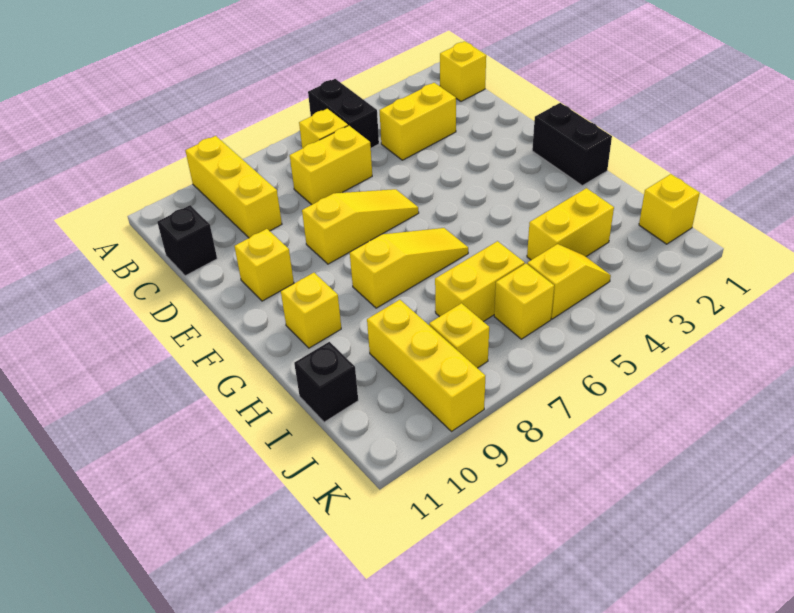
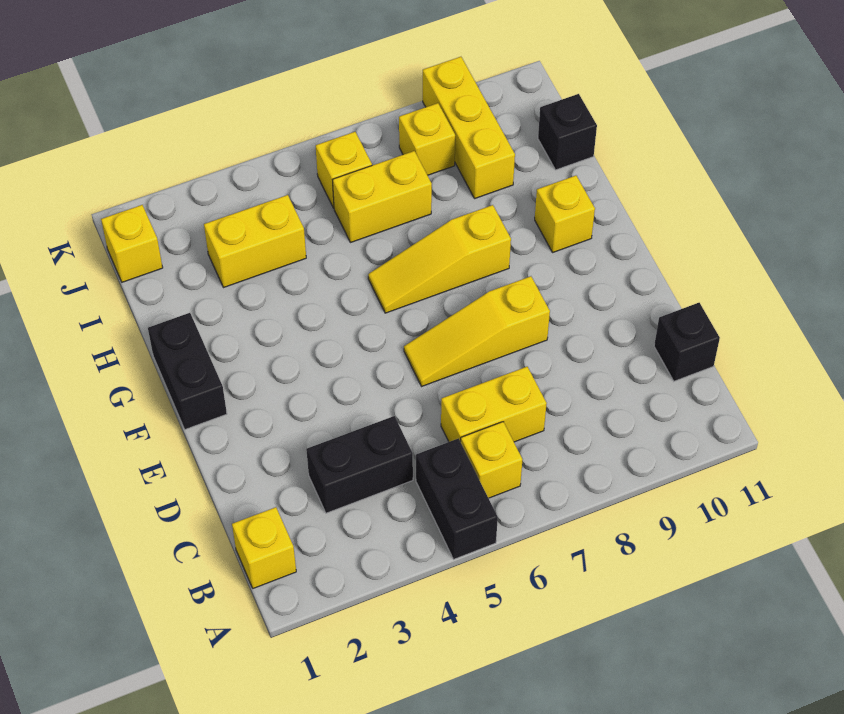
yellow brick A9:C9 level 1 -> none
yellow brick C3:C4 level 1 -> black brick C3:C4 level 1
yellow brick E10 level 1 -> none
yellow slope J4:J5 level 1 top 5 -> none

